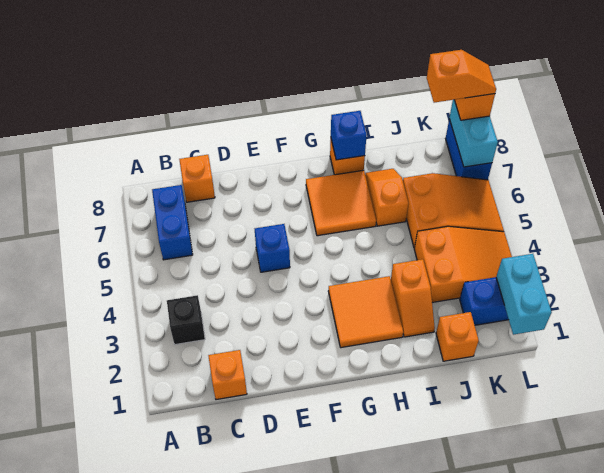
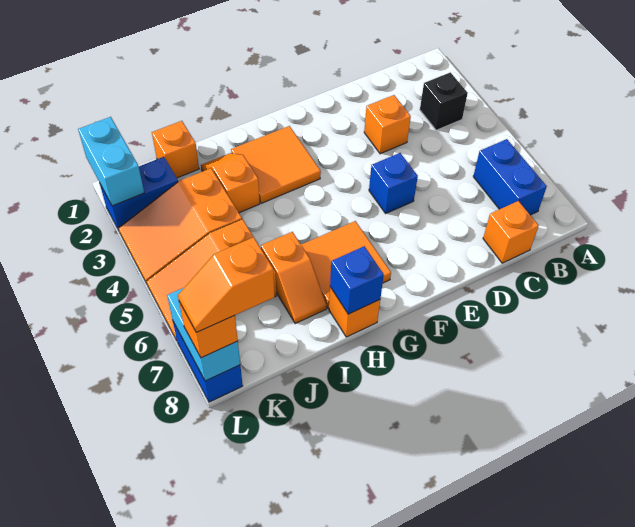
orange brick C1 level 1 -> orange brick D3 level 1

